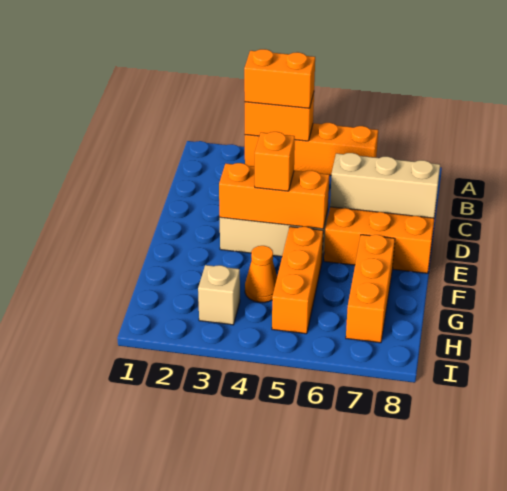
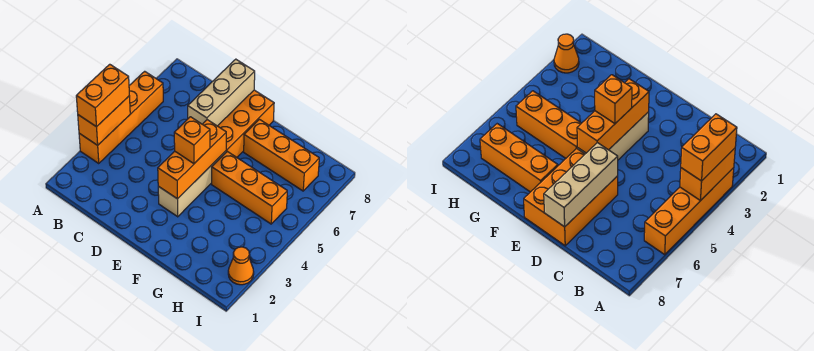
orange cone G4 level 1 -> orange cone I2 level 1
tan brick H3 level 1 -> none

